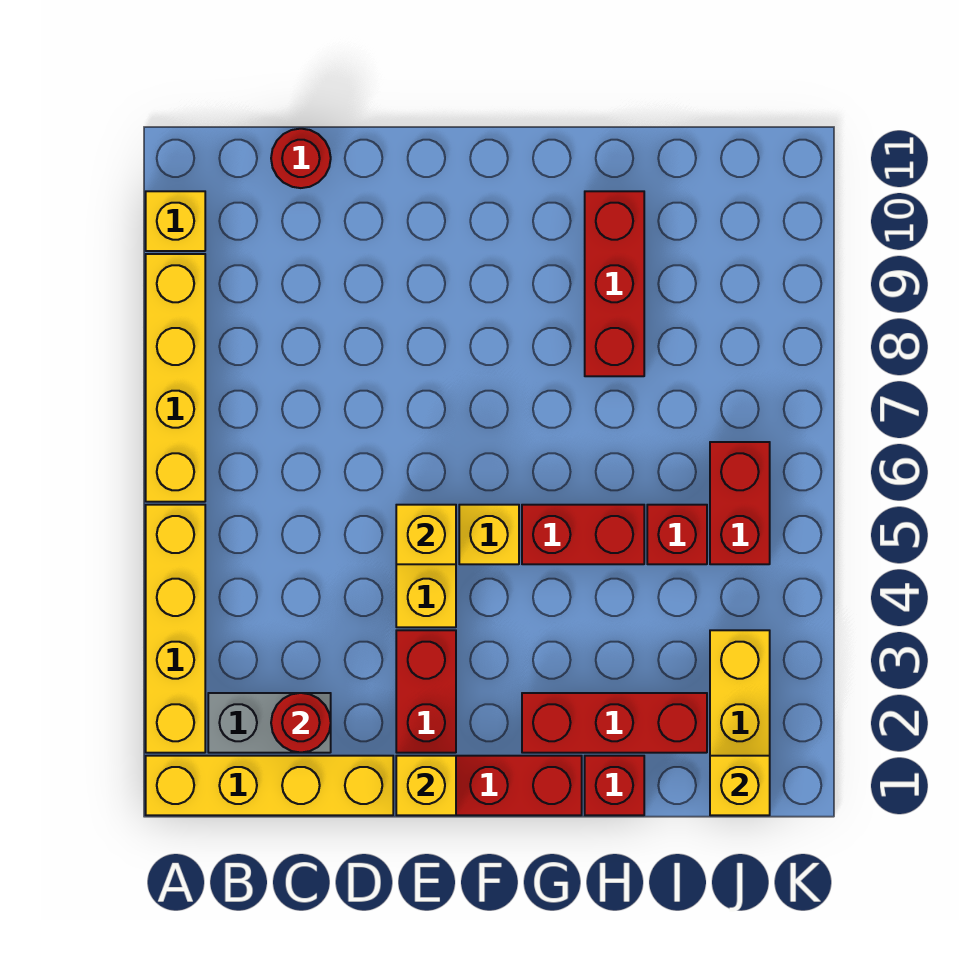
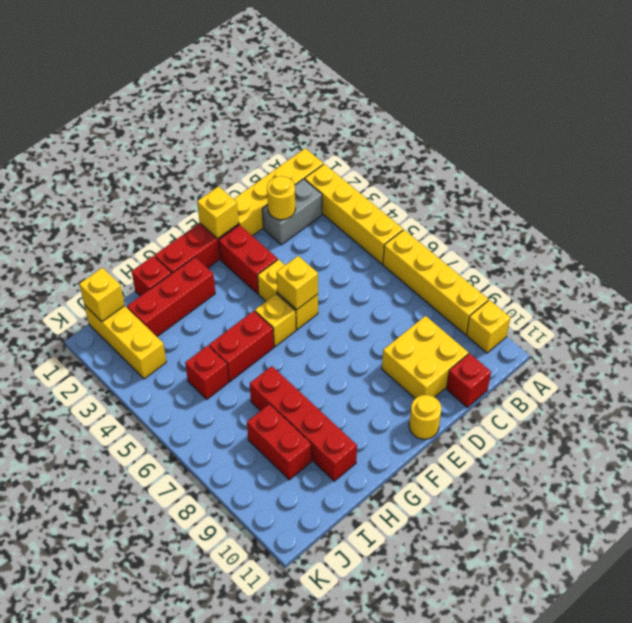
red round brick C2 level 2 -> yellow round brick C2 level 2
none -> yellow brick C9:D10 level 1
red round brick C11 level 1 -> red brick C11 level 1
none -> yellow round brick E11 level 1
red brick H8:H10 level 1 -> red brick H7:H10 level 1
red brick J5:J6 level 1 -> red brick I8:I9 level 1

